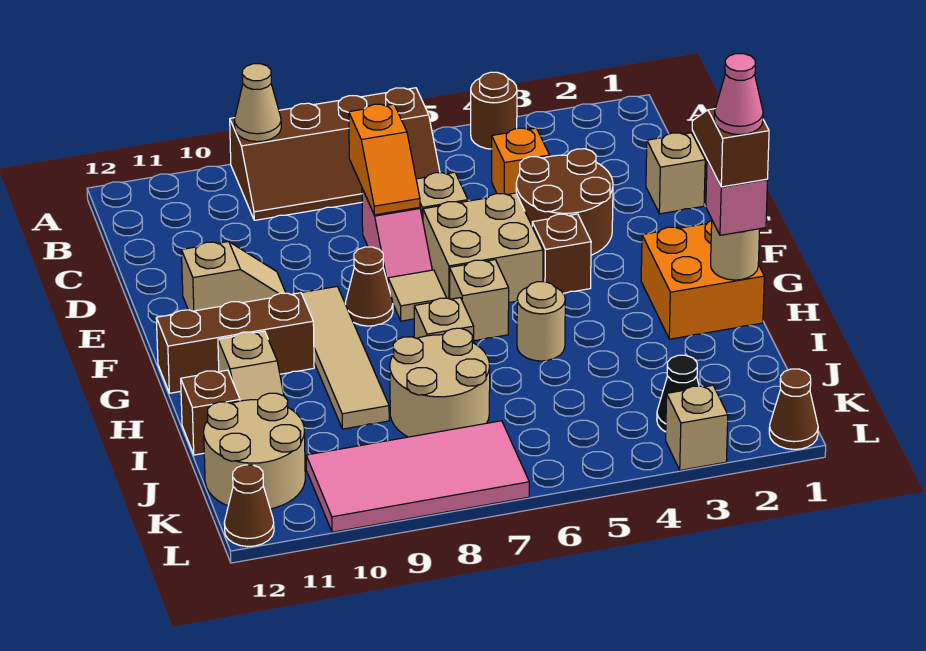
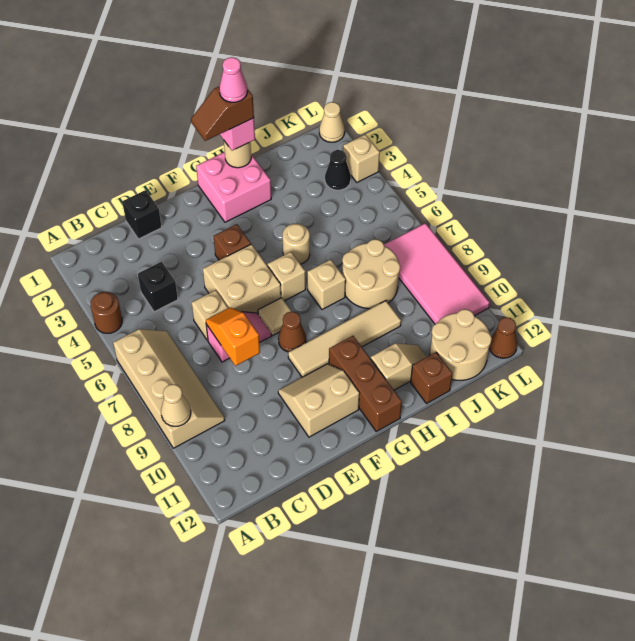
brown slope A6:B9 level 1 top A -> tan slope A6:B9 level 1 top A
orange brick C4 level 1 -> black brick C4 level 1
orange slope C7:D7 level 2 top C -> orange slope D7:D8 level 2 top 8
tan brick D1 level 1 -> black brick D1 level 1
brown round brick D3:E4 level 1 -> none
tan slope E10:E11 level 1 top 11 -> tan slope E10:F11 level 1 top 11
orange brick G1:H2 level 1 -> pink brick G1:H2 level 1
brown cone L1 level 1 -> tan cone L1 level 1

